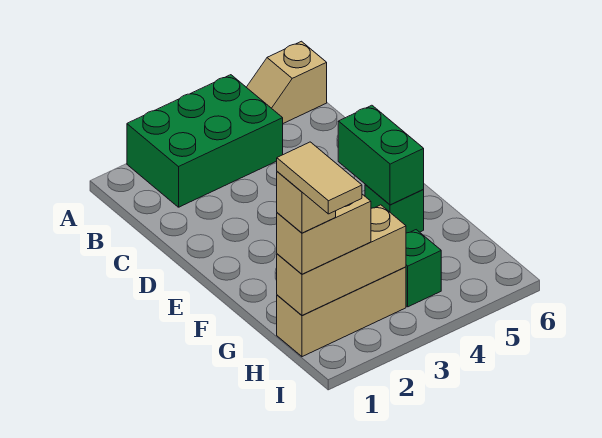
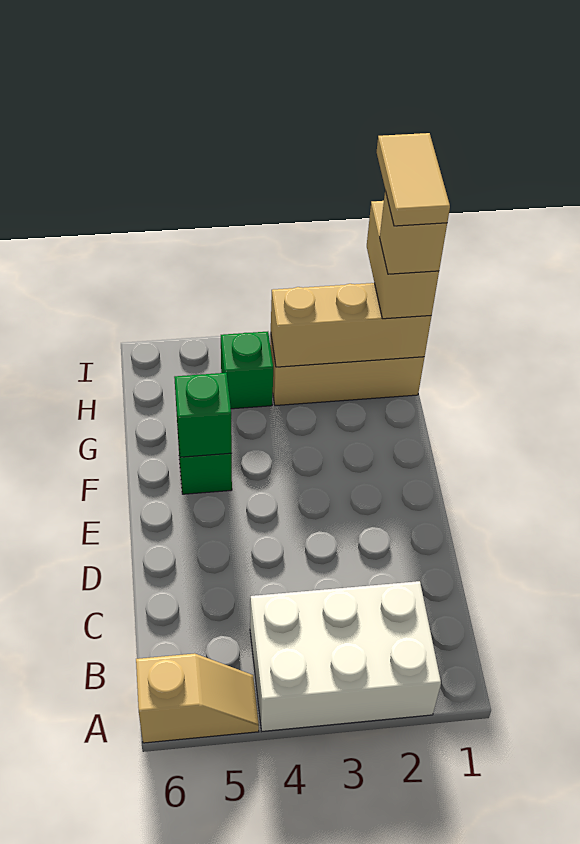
green brick A2:B4 level 1 -> white brick A2:B4 level 1
green brick E5:F5 level 2 -> green brick F5 level 2
tan brick H1:H2 level 3 -> tan brick H1:I1 level 3

